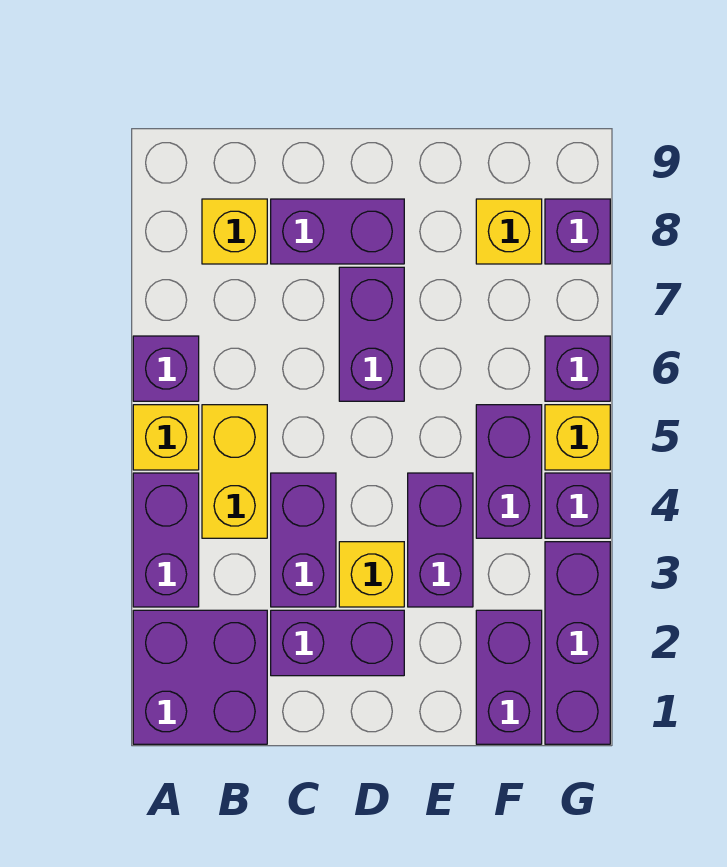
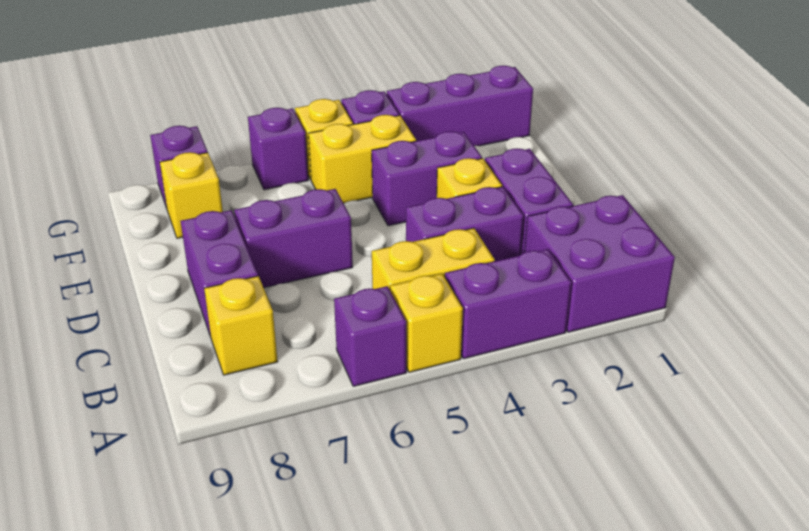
purple brick F1:F2 level 1 -> none
purple brick F4:F5 level 1 -> yellow brick F4:F5 level 1

